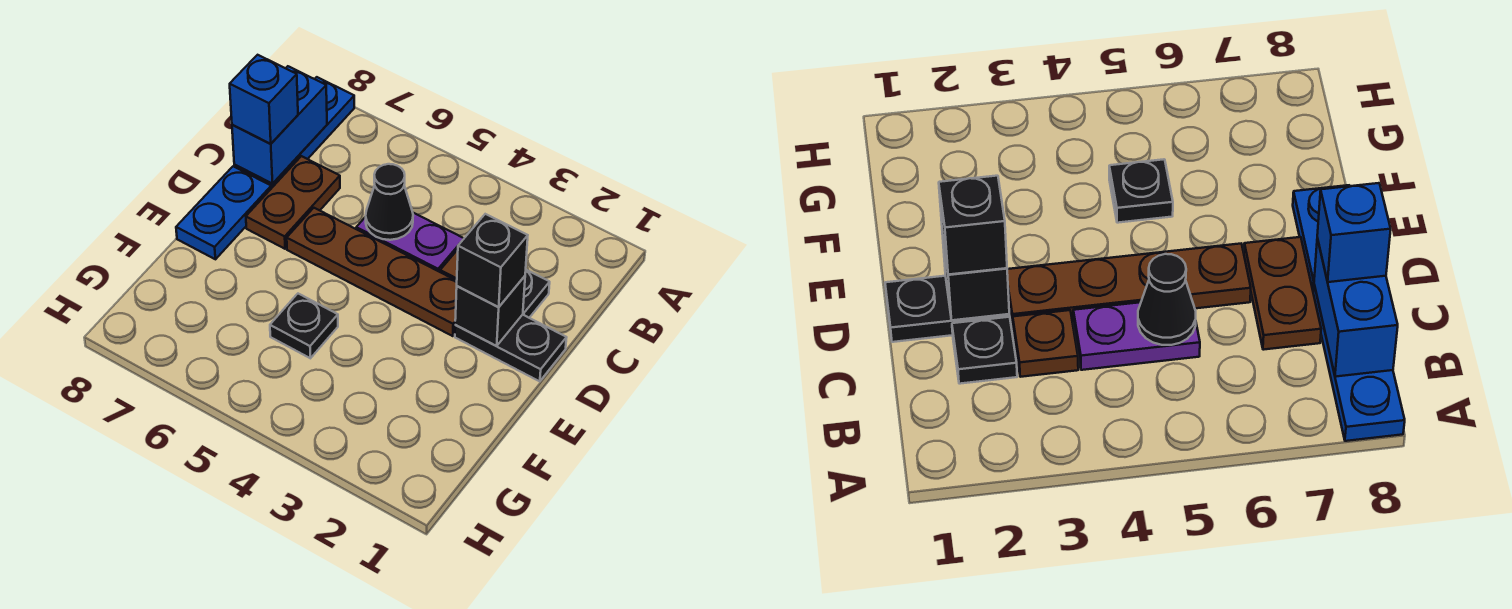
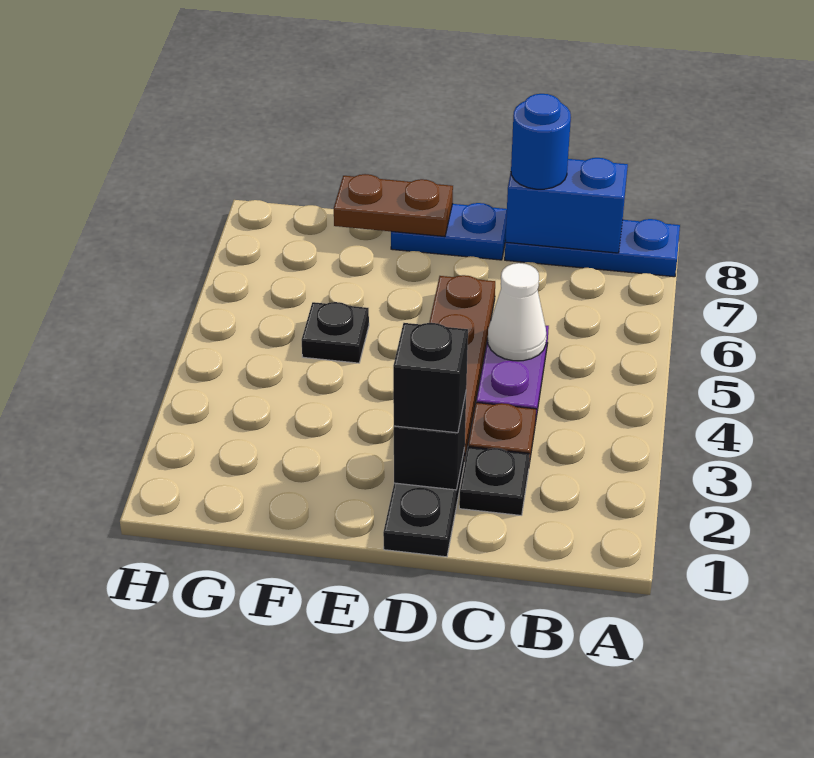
black cone C5 level 2 -> white cone C5 level 2
brown plate C7:D7 level 1 -> brown plate E8:F8 level 2
blue brick C8 level 3 -> blue round brick C8 level 3

